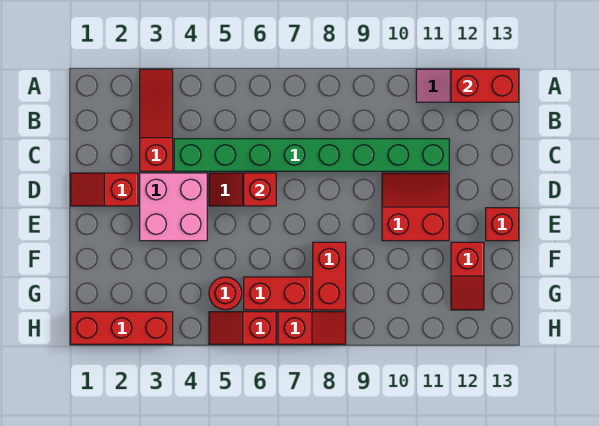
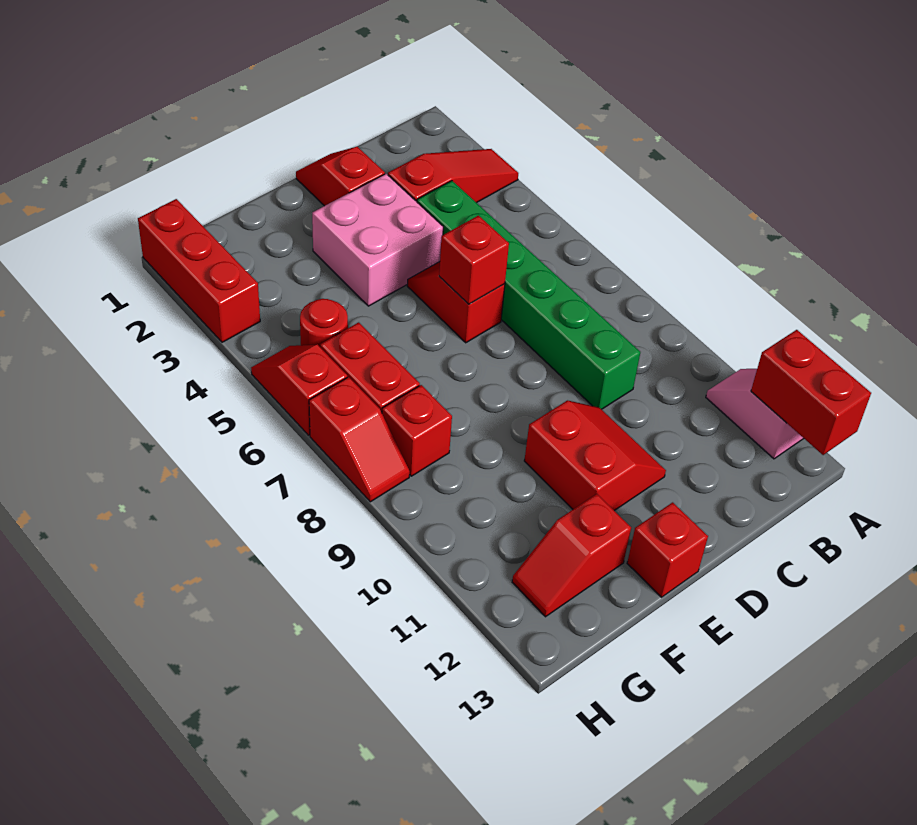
green brick C4:C11 level 1 -> green brick C4:C9 level 1
red brick F8:G8 level 1 -> red brick G8 level 1

